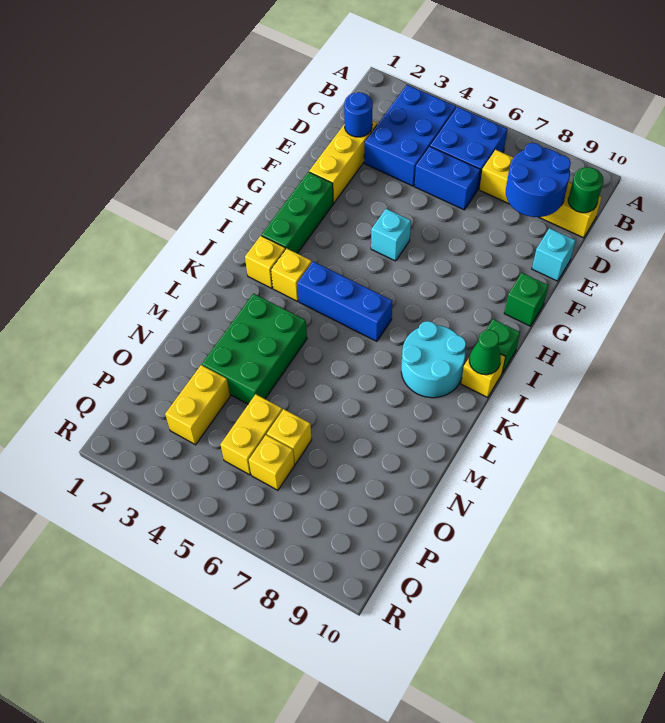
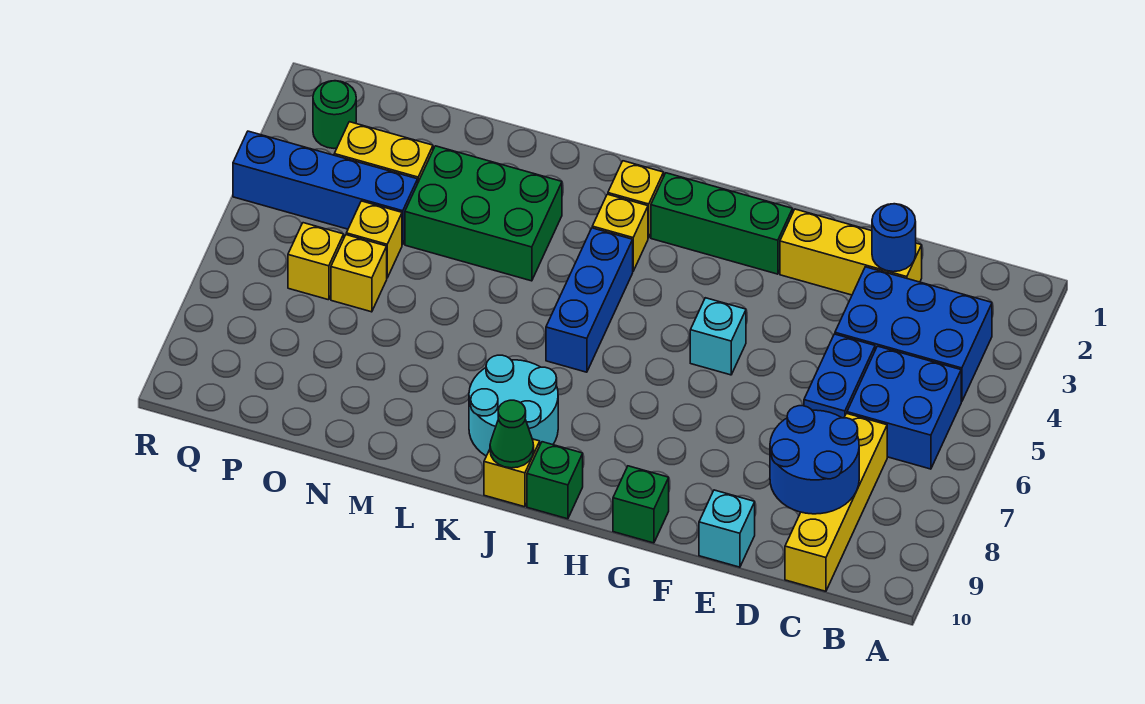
green round brick C10 level 2 -> green round brick Q2 level 1
none -> blue brick O4:R4 level 1
yellow brick O5:P5 level 1 -> yellow brick O5 level 1

